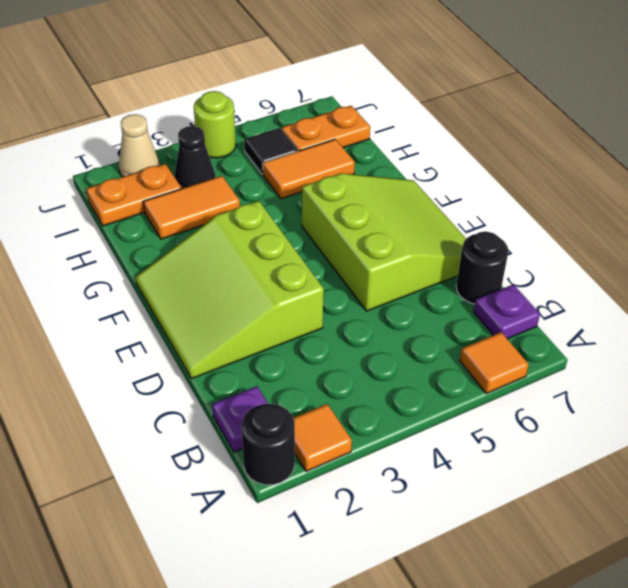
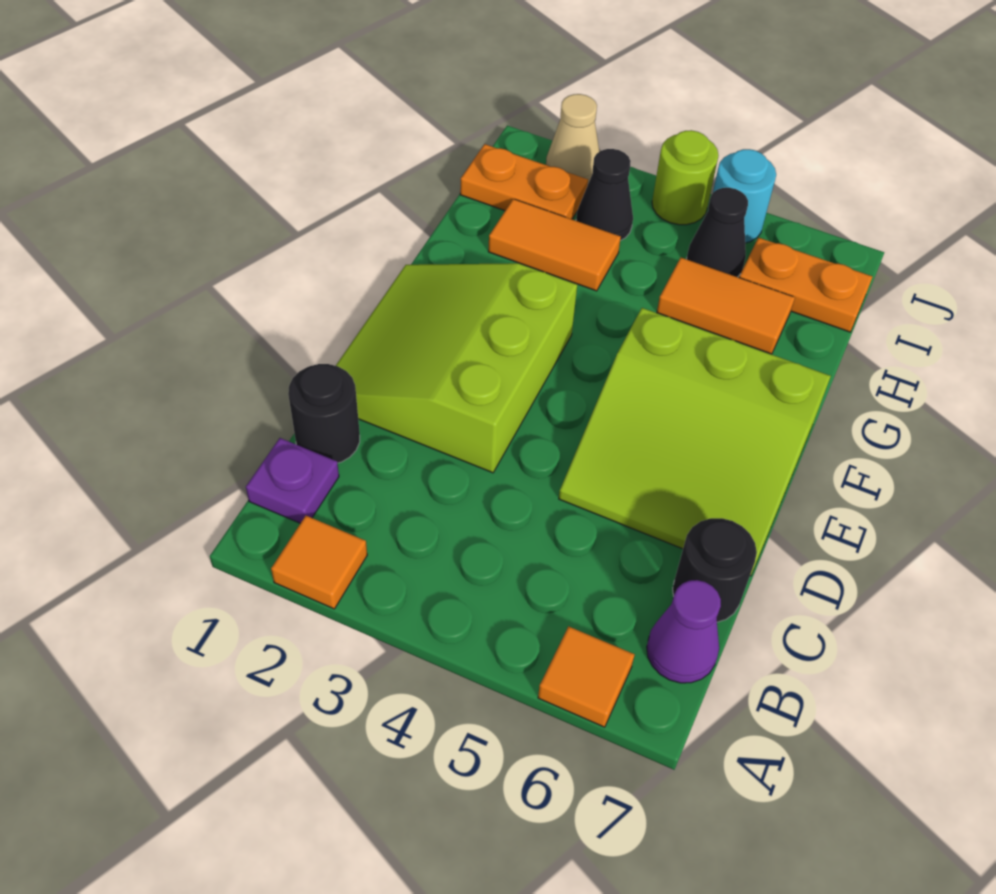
black round brick A1 level 1 -> black round brick C1 level 1
purple plate B7 level 1 -> purple cone B7 level 1
lime slope D5:F7 level 1 top 5 -> lime slope D5:F7 level 1 top F
black tile I5 level 1 -> black cone I5 level 1
none -> cyan round brick J5 level 1

